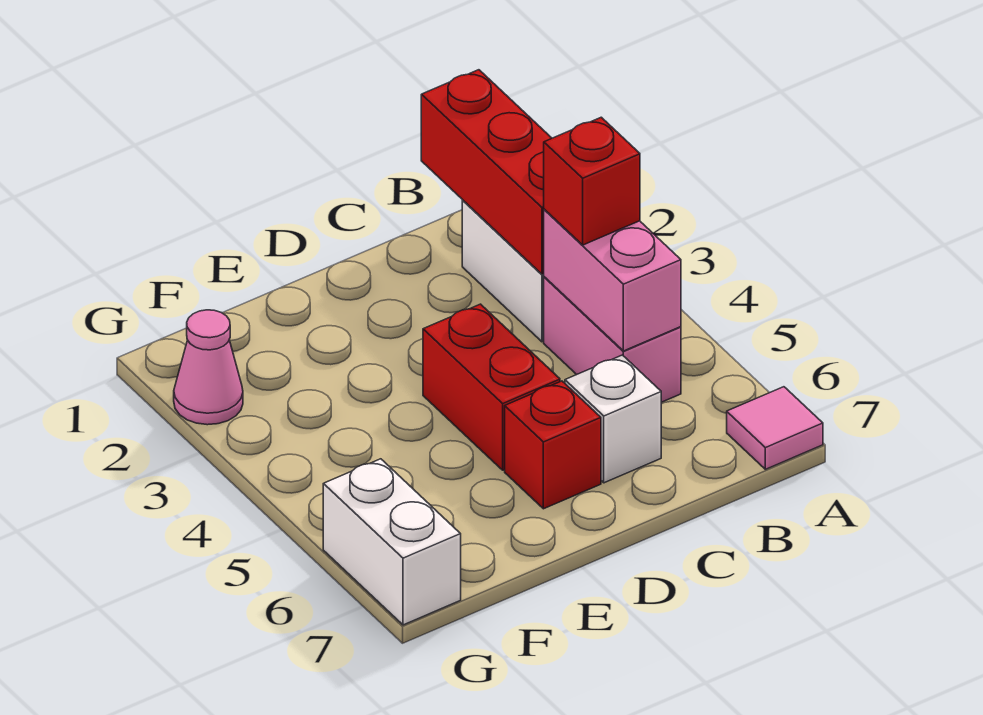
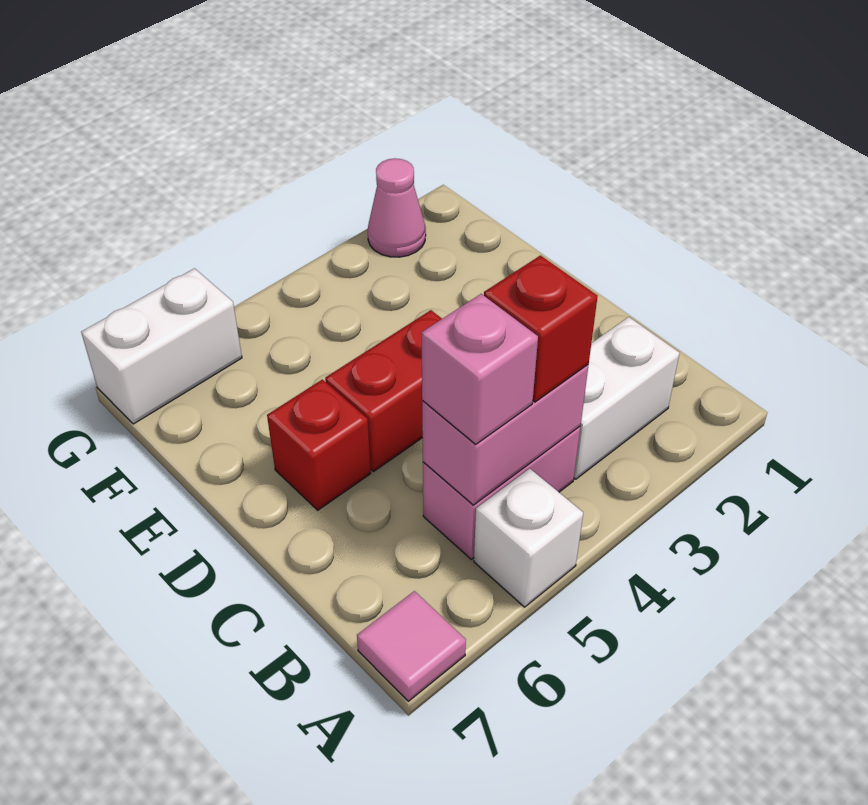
red brick B1:B3 level 2 -> none
none -> pink brick B5 level 3
white brick C6 level 1 -> white brick A5 level 1

